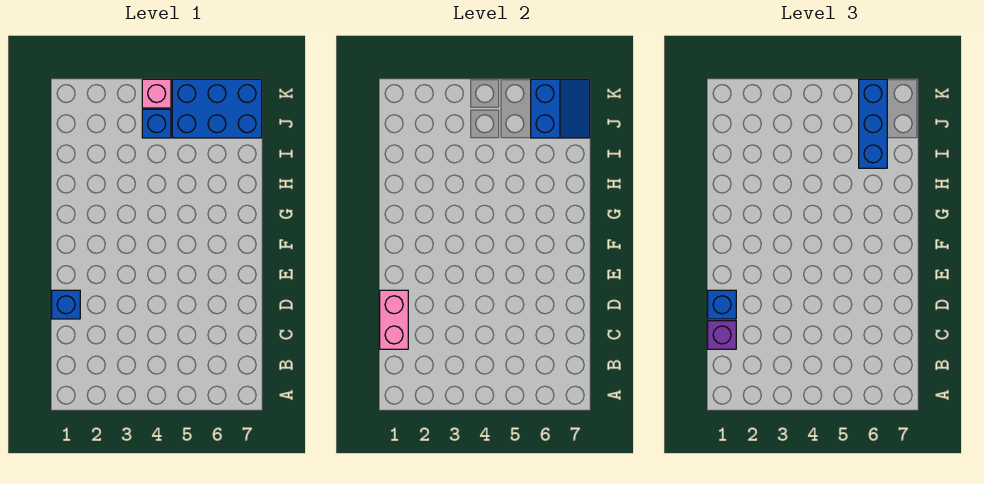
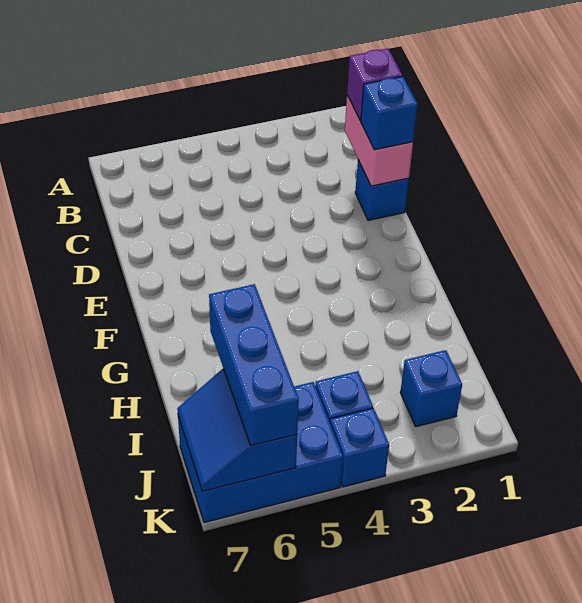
none -> blue brick J2 level 1
pink brick K4 level 1 -> blue brick K4 level 1

